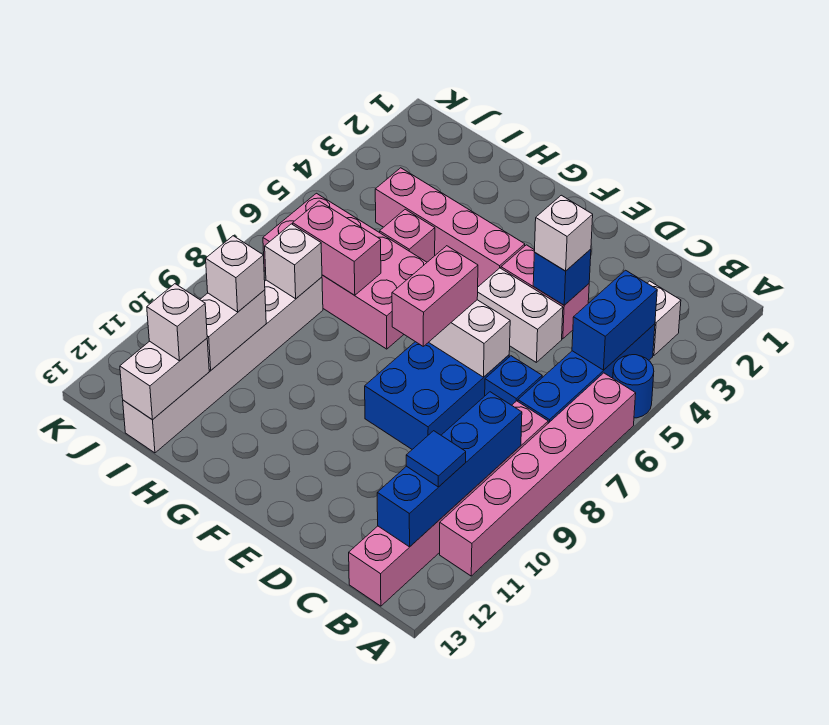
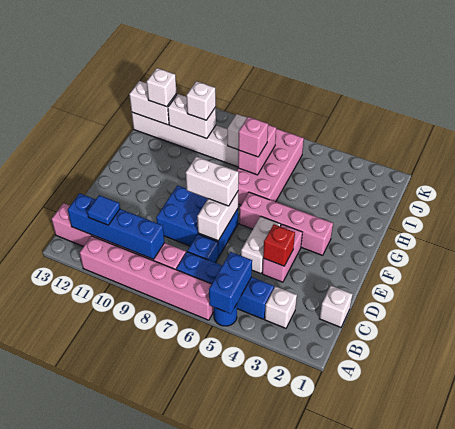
blue brick B4:B5 level 2 -> blue brick A5:B5 level 2
blue brick D4 level 2 -> red brick D4 level 2
white brick D4 level 3 -> white brick C1 level 1
pink brick E7:E8 level 3 -> white brick E7:E8 level 3
pink brick F4:I4 level 1 -> pink brick F3:F6 level 1
pink brick H5 level 1 -> pink brick H7 level 3

